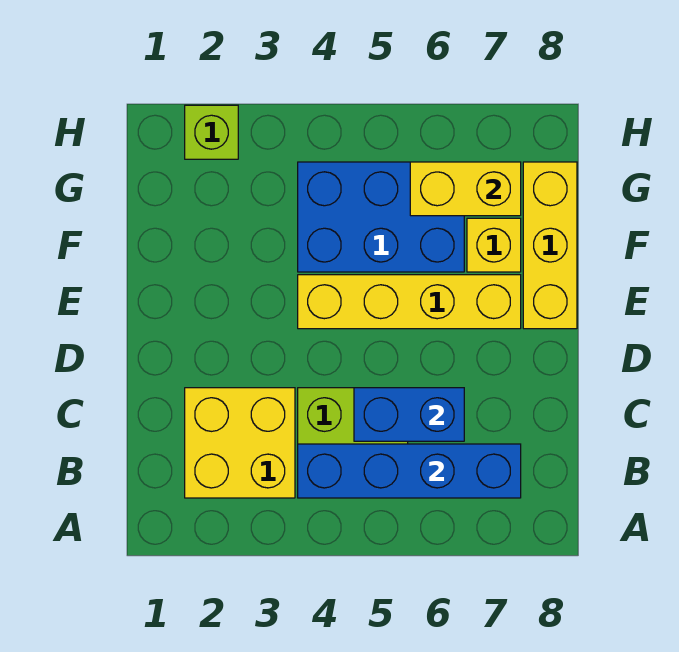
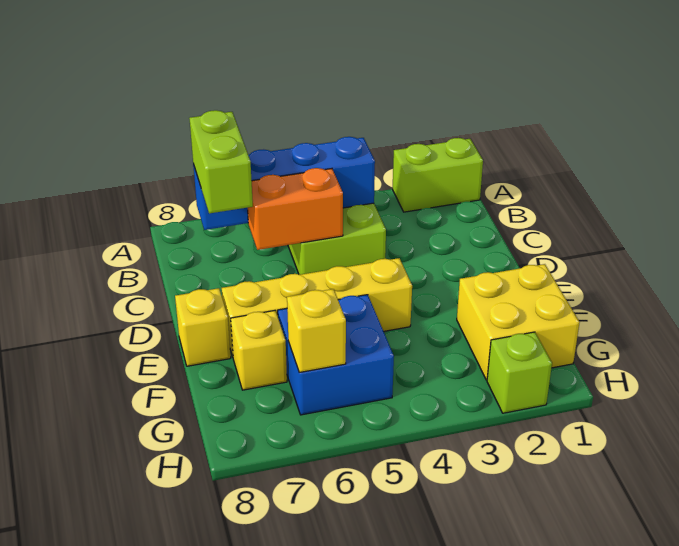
none -> lime brick A1:A2 level 1
yellow brick B2:C3 level 1 -> yellow brick F1:G2 level 1
none -> lime brick B7:C7 level 3
blue brick C5:C6 level 2 -> orange brick C5:C6 level 2
yellow brick E8:G8 level 1 -> yellow brick E8 level 1
blue brick F4:G6 level 1 -> blue brick F5:G6 level 1
yellow brick G6:G7 level 2 -> yellow brick G6 level 2

